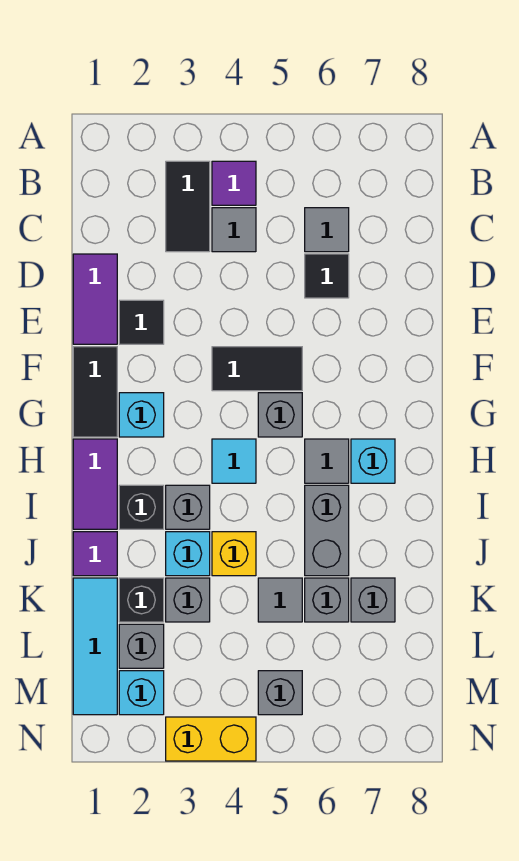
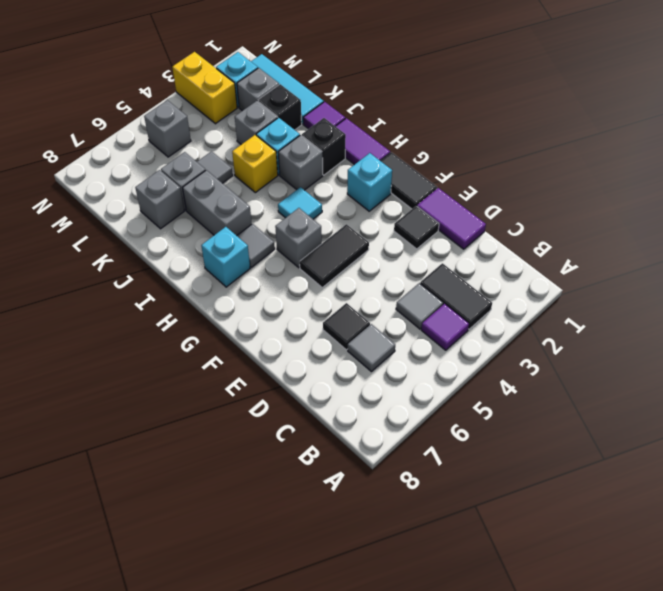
yellow brick N3:N4 level 1 -> yellow brick M3:N3 level 1

